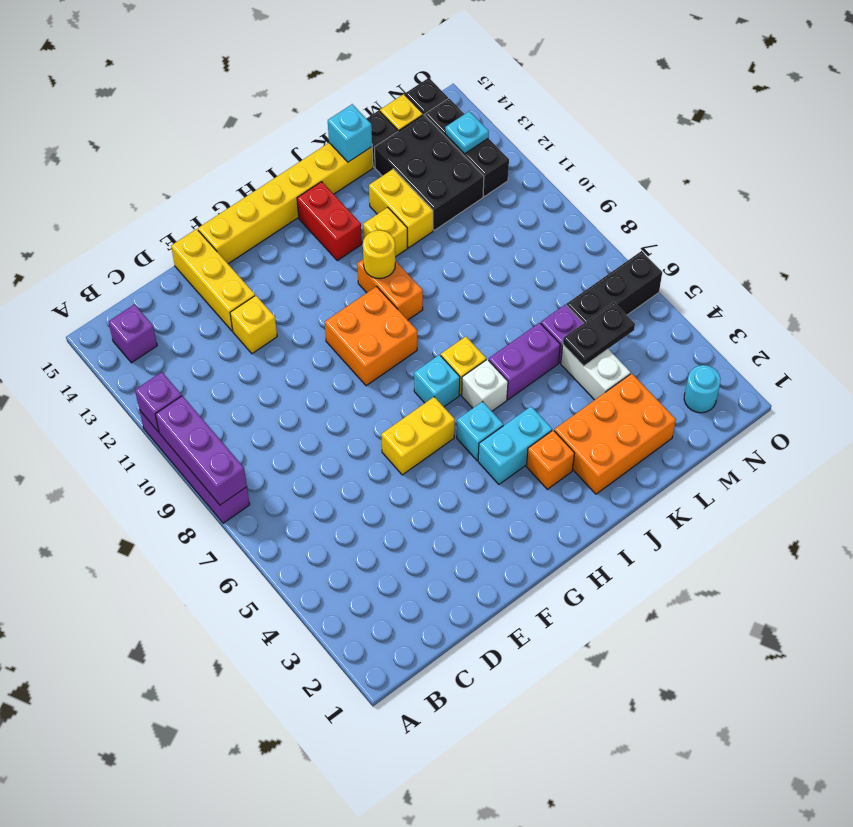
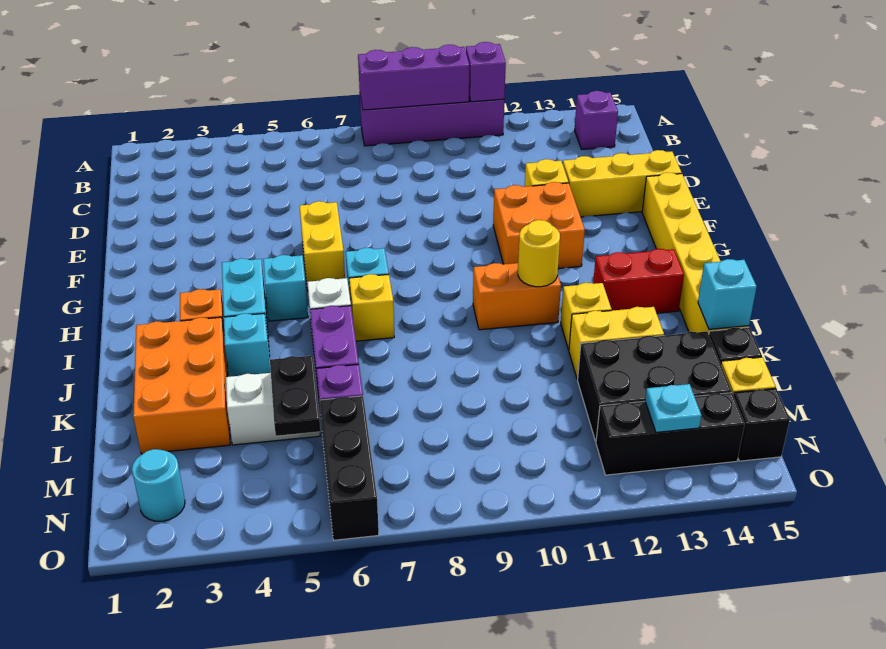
orange brick G9:H10 level 1 -> orange brick F11:G12 level 1
none -> cyan brick J4 level 1

